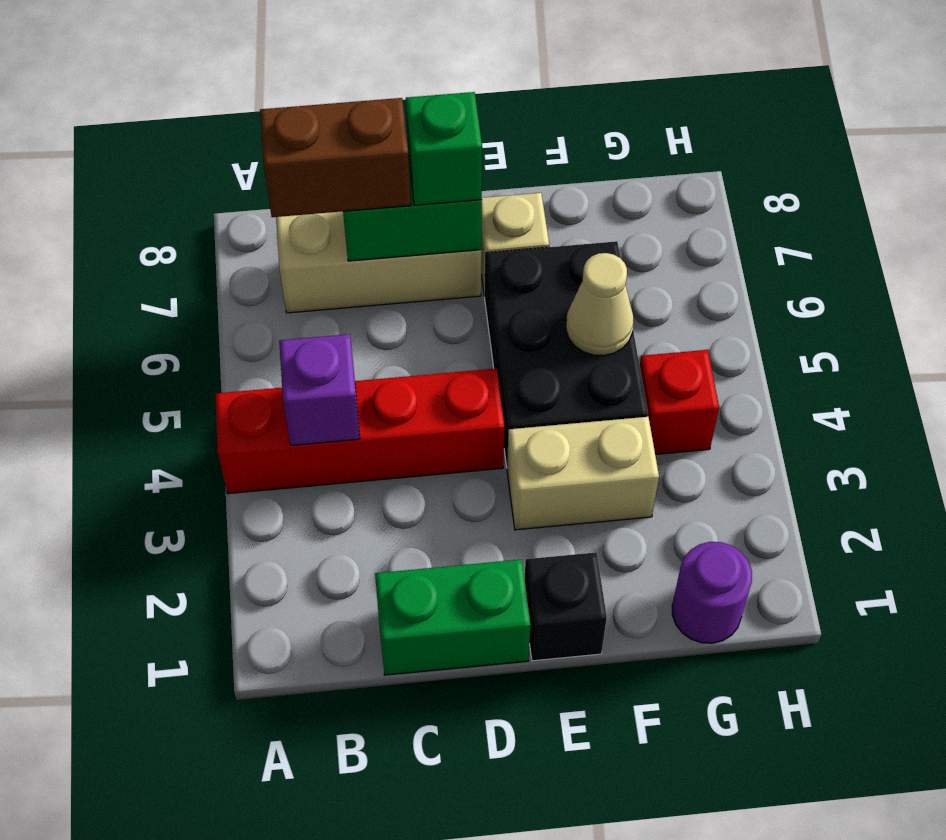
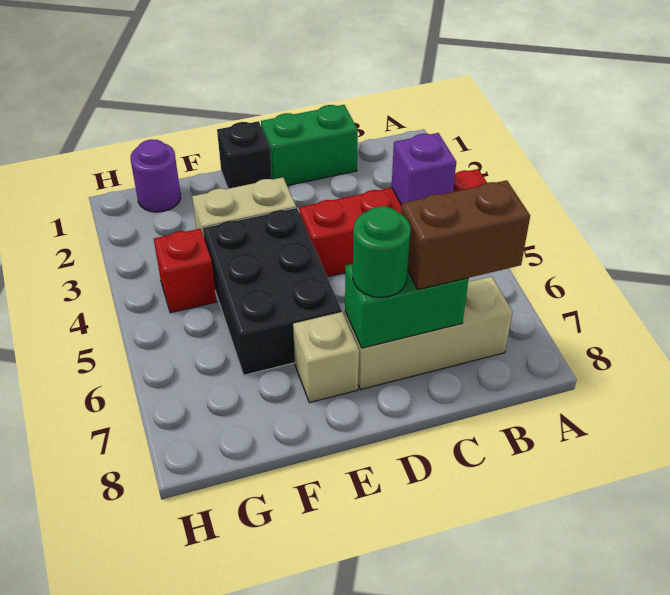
green brick D7 level 3 -> green round brick D7 level 3
tan cone F5 level 2 -> none

